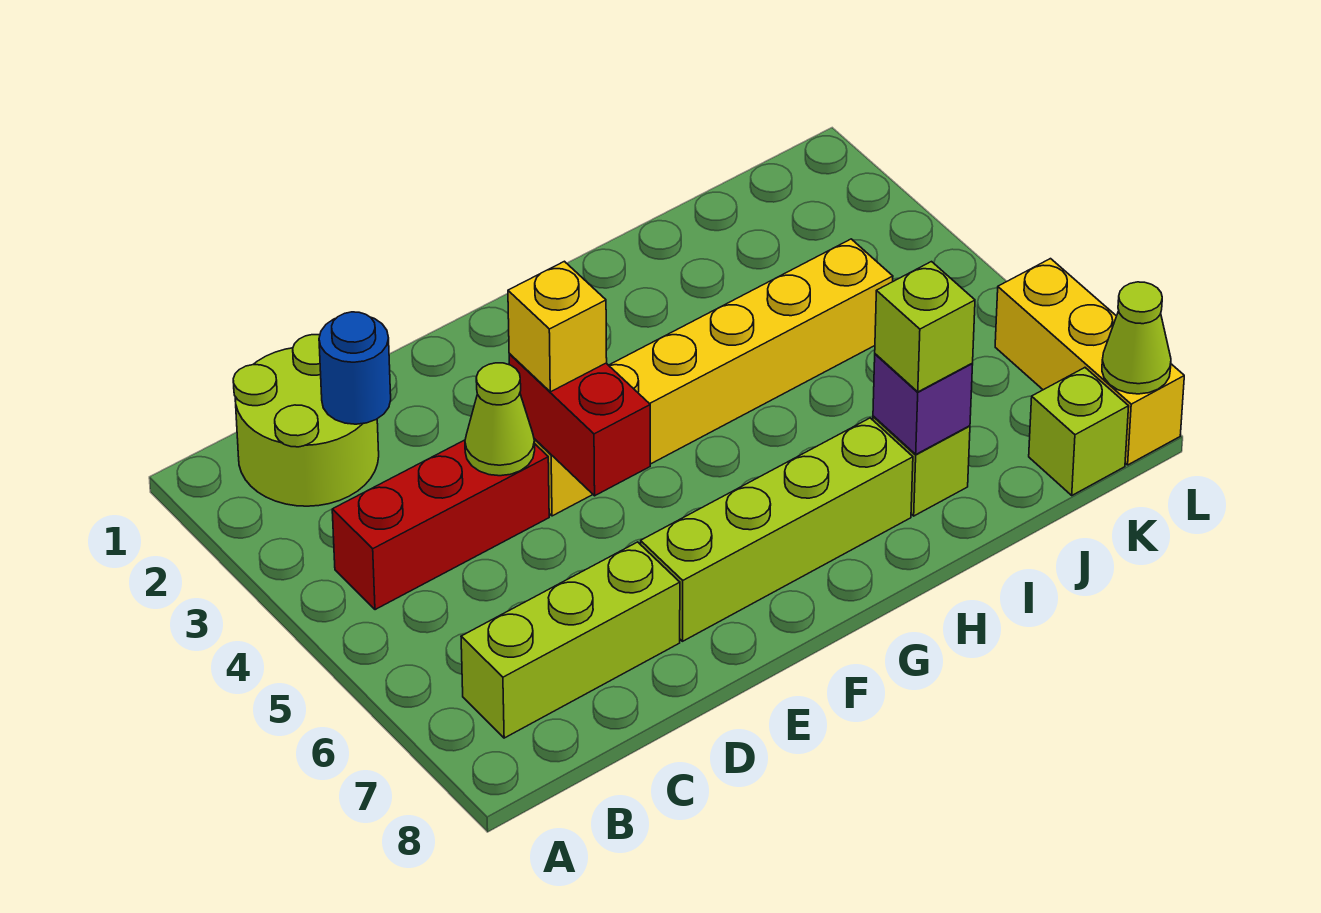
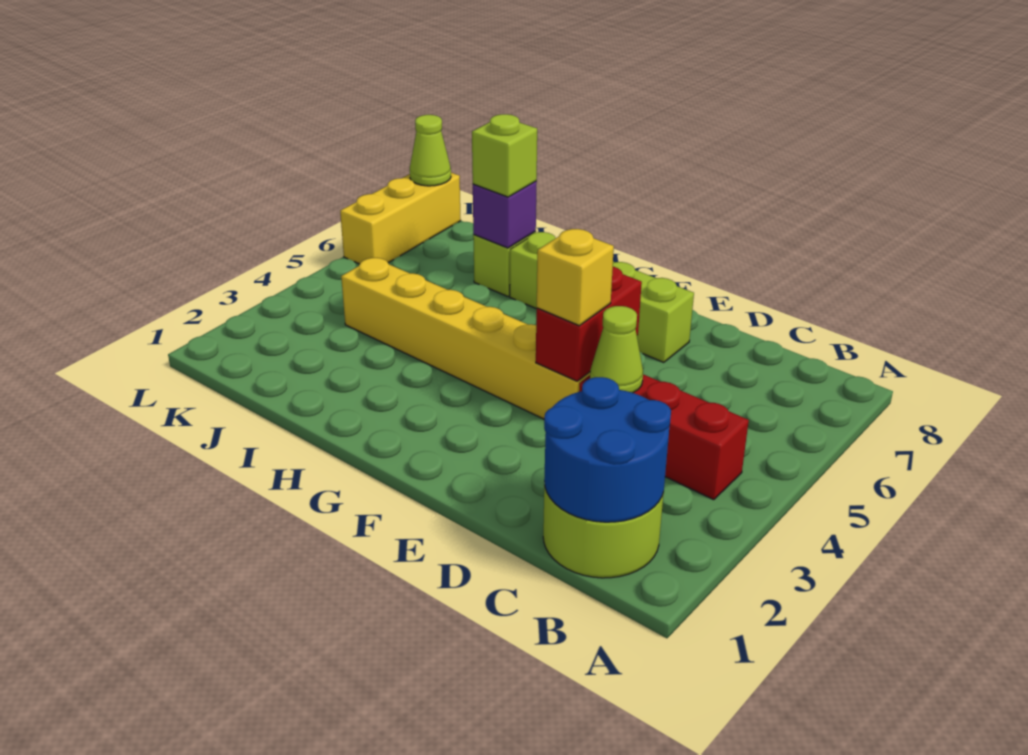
lime brick B7:D7 level 1 -> none
blue round brick C2 level 2 -> blue round brick B1:C2 level 2
lime brick K8 level 1 -> none

